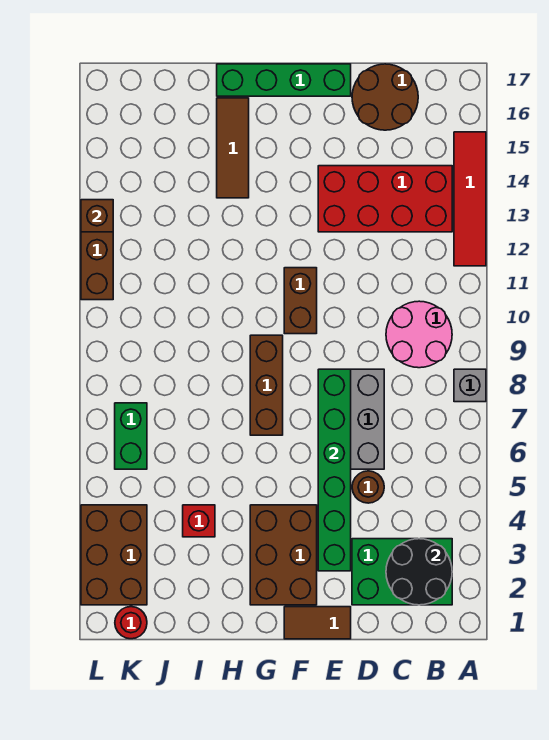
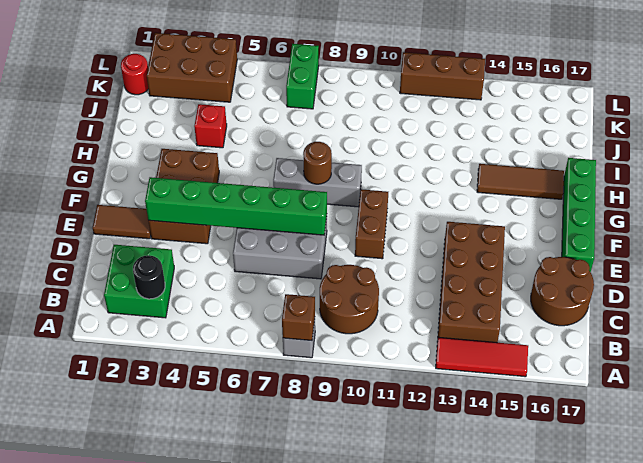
red tile A12:A15 level 1 -> red tile A13:A15 level 1
green brick B2:D3 level 1 -> green brick B2:C3 level 1
black round brick B2:C3 level 2 -> black round brick B3 level 2
pink round brick B9:C10 level 1 -> brown round brick B9:C10 level 1
red brick B13:E14 level 1 -> brown brick B13:E14 level 1
brown round brick D5 level 1 -> brown round brick G8 level 2
brown tile E1:F1 level 1 -> brown tile E1:E2 level 1
brown brick F2:G4 level 1 -> brown brick E3:G4 level 1
brown brick F10:F11 level 1 -> brown brick E10:F10 level 1
brown brick G7:G9 level 1 -> grey brick G7:G9 level 1
green brick K6:K7 level 1 -> green brick K7:L7 level 1
brown brick L13 level 2 -> brown brick A8 level 2

